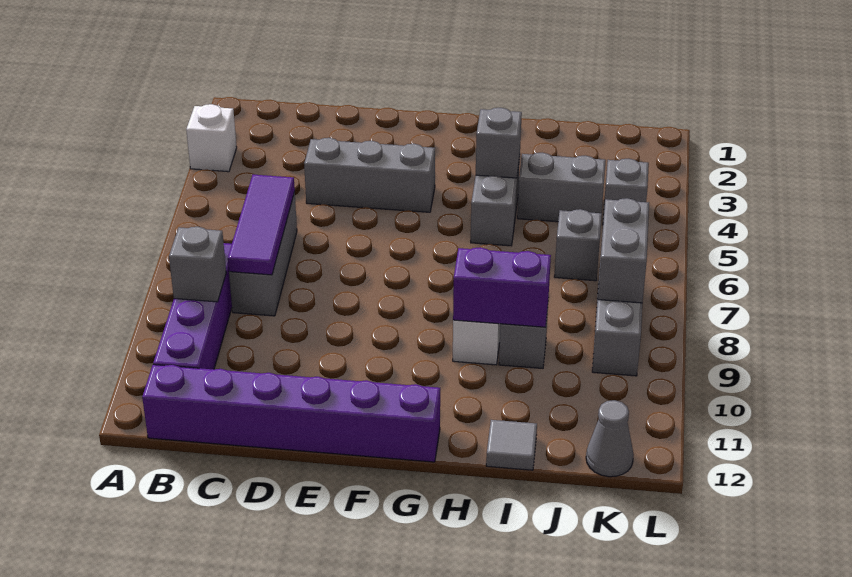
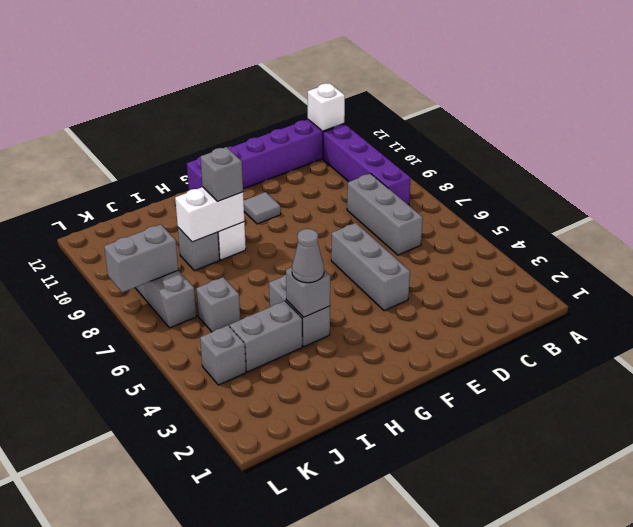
white brick A3 level 1 -> white brick B12 level 2
grey brick B9 level 2 -> grey brick H9 level 3
purple tile C6:C8 level 2 -> none
grey brick D4:F4 level 1 -> grey brick E4:E6 level 1
purple brick H9:I9 level 2 -> white brick H9:I9 level 2
grey tile I12 level 1 -> grey tile F10 level 1
grey brick K7:K8 level 2 -> grey brick K8:L8 level 2
grey cone K12 level 1 -> grey cone H4 level 3

